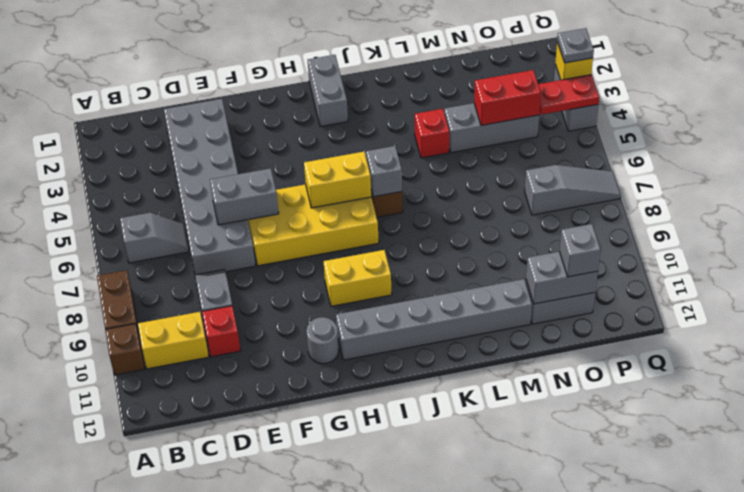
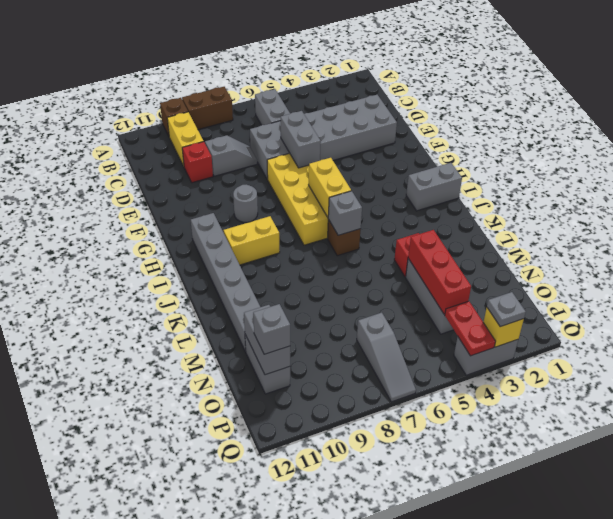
grey slope B6:C6 level 1 top B -> grey brick B6:C6 level 1
grey round brick G11 level 1 -> grey round brick G9 level 1
yellow brick H9:I9 level 1 -> yellow brick I9:I10 level 1
red brick N4:O4 level 2 -> red brick M4:O4 level 2

